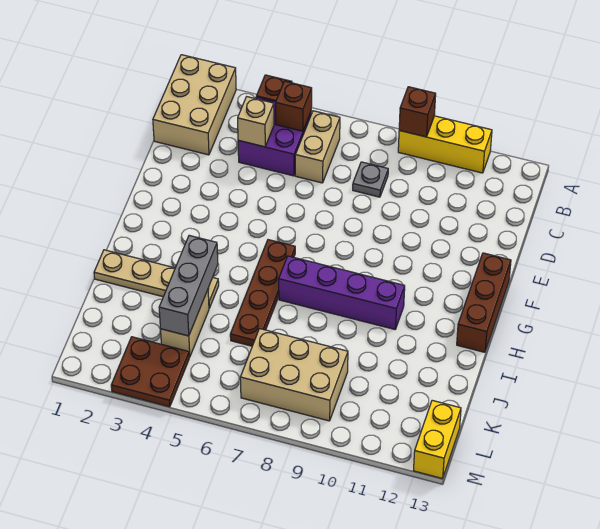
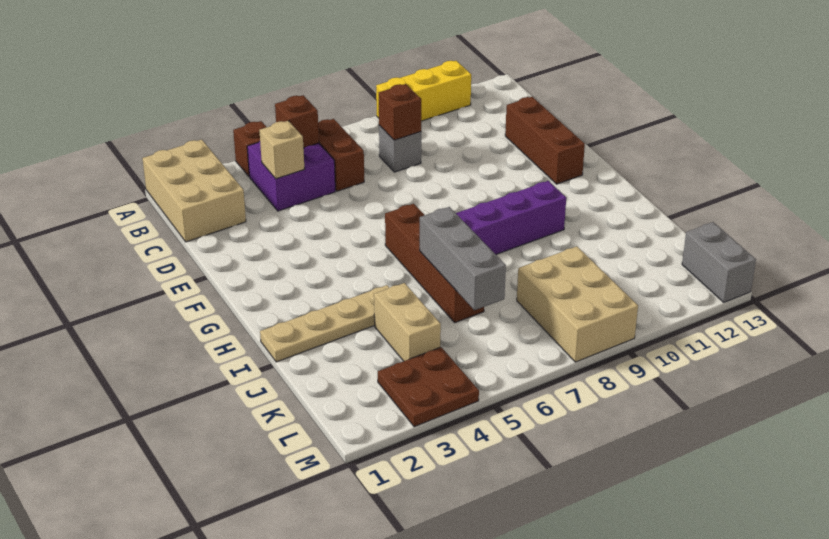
brown brick A9 level 2 -> brown brick C8 level 2
tan brick B6:C6 level 1 -> brown brick B6:C6 level 1
grey plate C8 level 1 -> grey brick C8 level 1
brown brick F13:H13 level 1 -> brown brick D12:F12 level 1
brown plate G6:J6 level 1 -> brown brick G6:J6 level 1
grey brick I4:K4 level 2 -> grey brick I6:K6 level 2
tan brick K7:L9 level 1 -> tan brick K8:M9 level 1
yellow brick L13:M13 level 1 -> grey brick L13:M13 level 1

